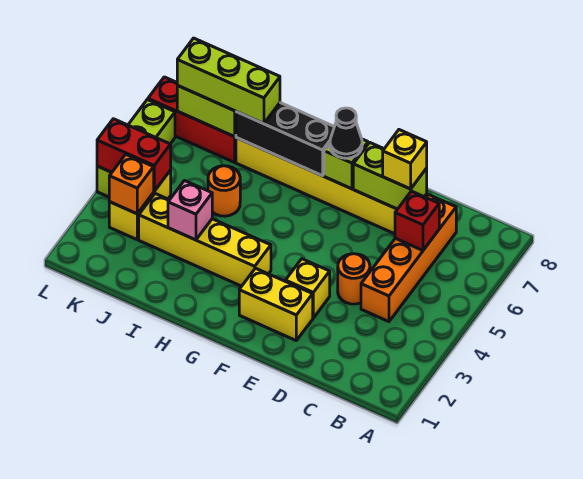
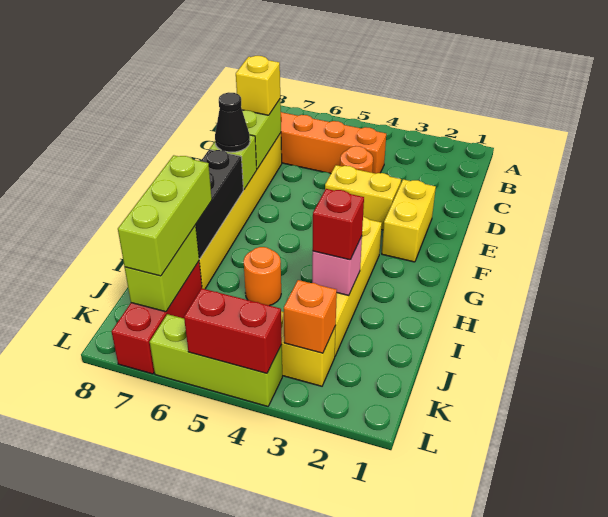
red brick C6 level 2 -> red brick I3 level 3
yellow brick E3 level 1 -> yellow brick E3:E4 level 1
red brick K4:L4 level 2 -> red brick L4:L5 level 2

